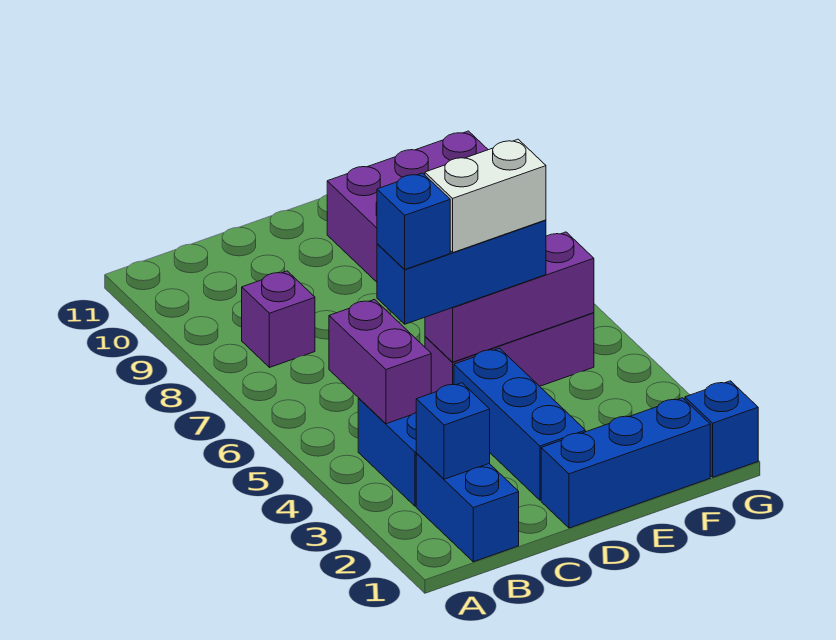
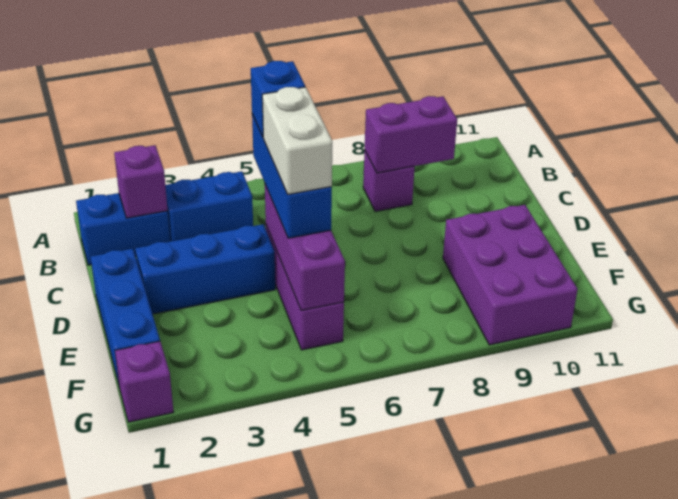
blue brick B2 level 2 -> purple brick B2 level 2
purple brick B4:B5 level 2 -> purple brick B8:B9 level 2
blue brick G1 level 1 -> purple brick G1 level 1

